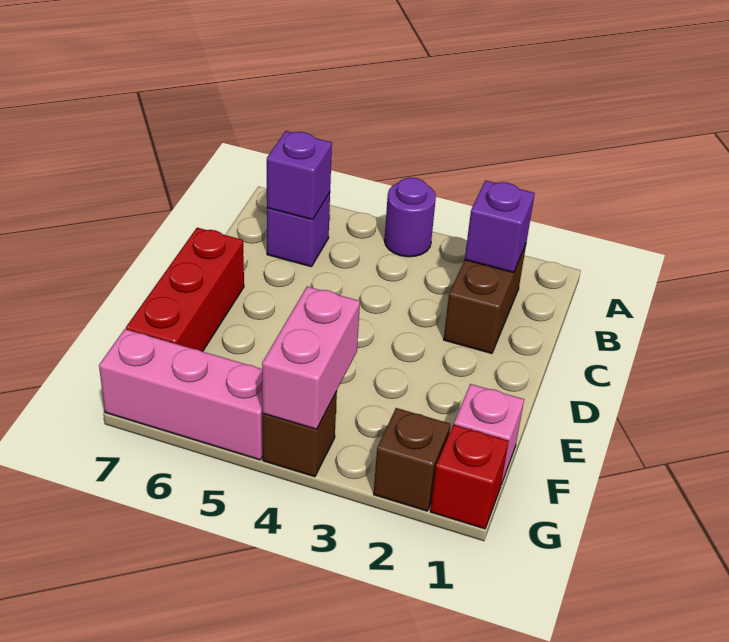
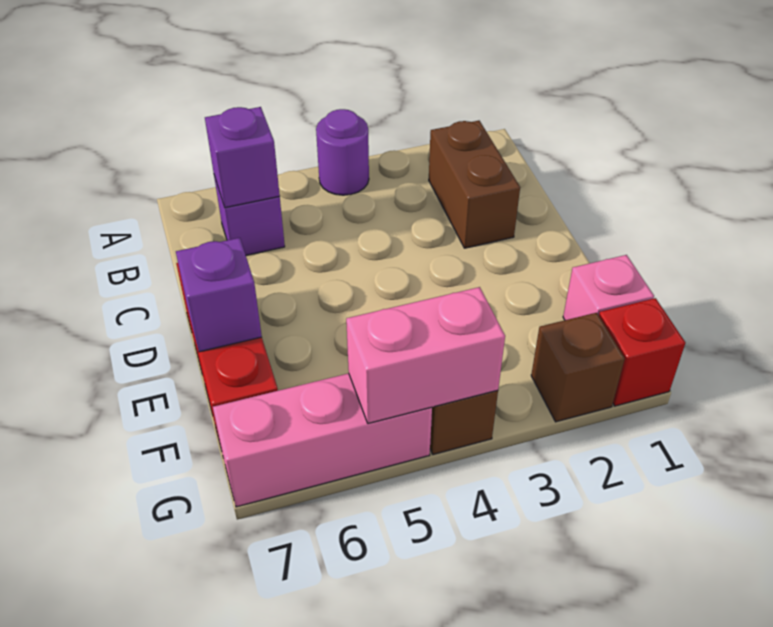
purple brick B2 level 2 -> purple brick E7 level 2
pink brick F4:G4 level 2 -> pink brick G4:G5 level 2

